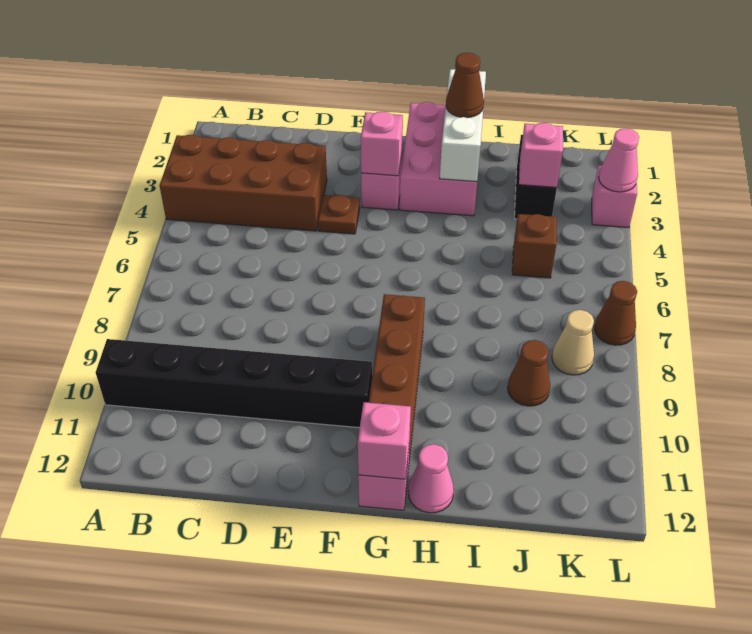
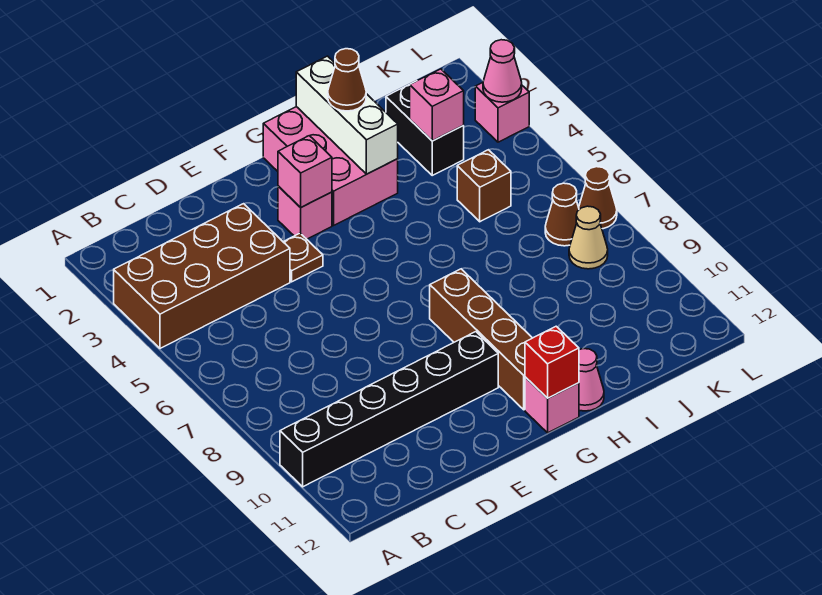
pink brick G12 level 2 -> red brick G12 level 2
brown cone J9 level 1 -> brown cone K7 level 1

